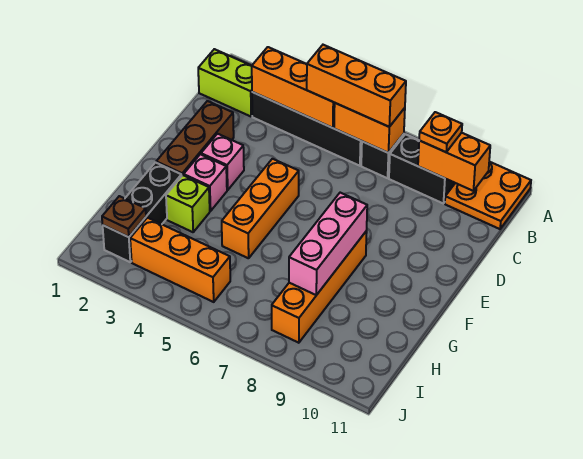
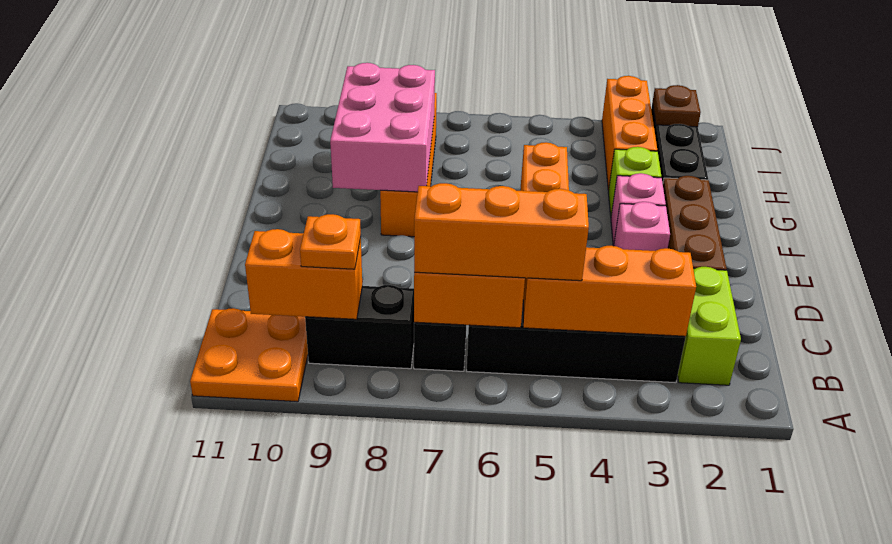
lime brick B1:B2 level 1 -> lime brick B2:C2 level 1
pink brick F8:H8 level 2 -> pink brick F8:H9 level 2
orange brick I3:I5 level 1 -> orange brick H3:J3 level 1

